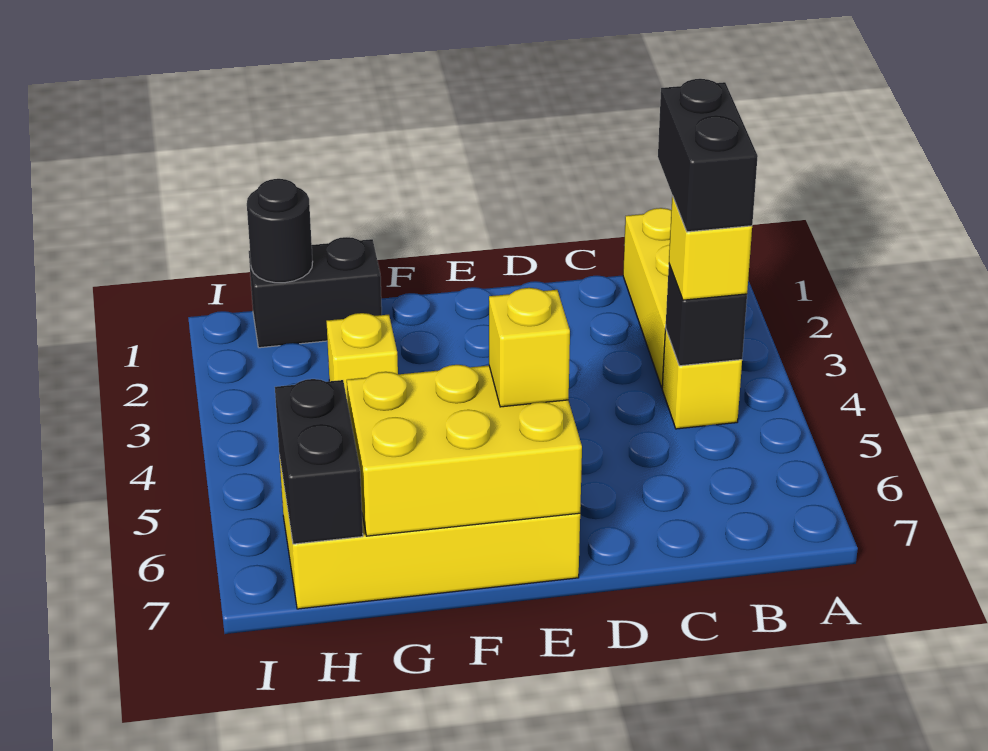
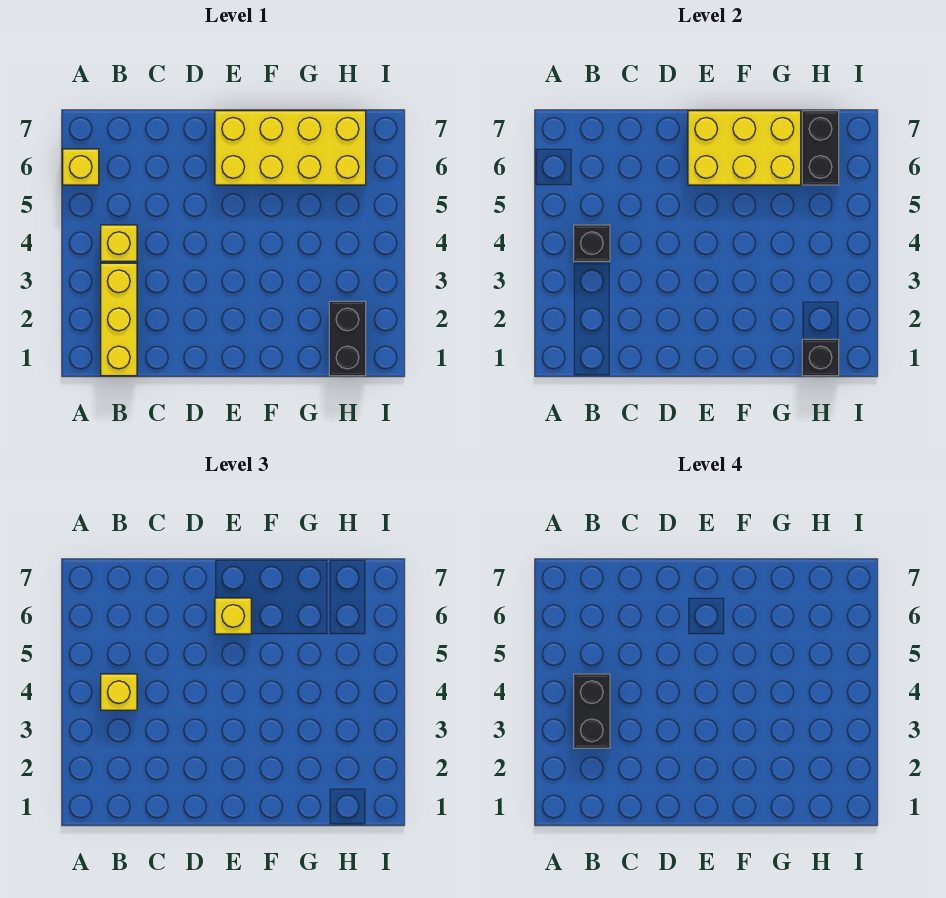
black brick G1:H1 level 1 -> black brick H1:H2 level 1
yellow brick G3 level 1 -> yellow brick A6 level 1
black round brick H1 level 2 -> black brick H1 level 2

